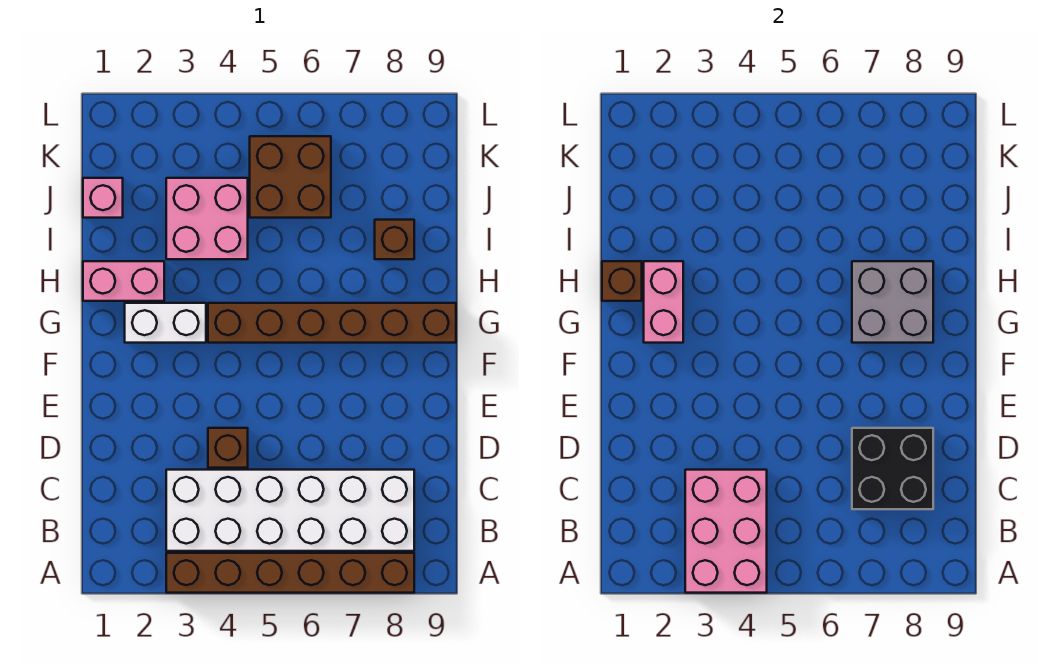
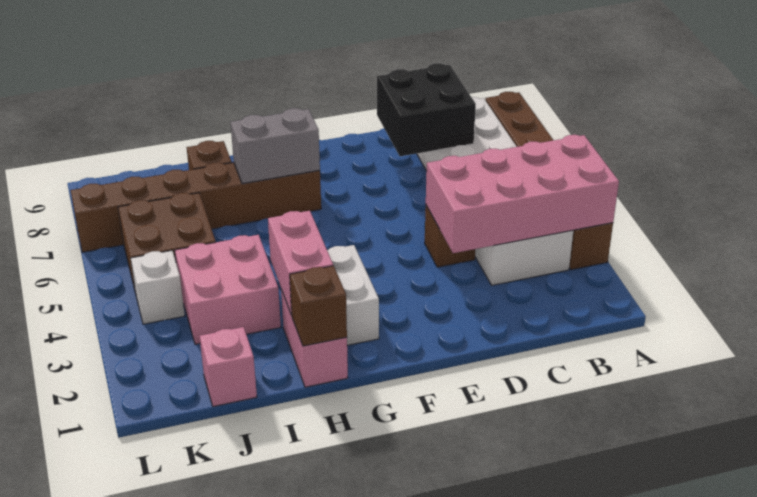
pink brick A3:C4 level 2 -> pink brick A3:D4 level 2
pink brick G2:H2 level 2 -> pink brick H2:H3 level 2
brown brick G4:G9 level 1 -> brown brick G7:L7 level 1
grey brick G7:H8 level 2 -> grey brick G7:H7 level 2
none -> white brick K4 level 1

